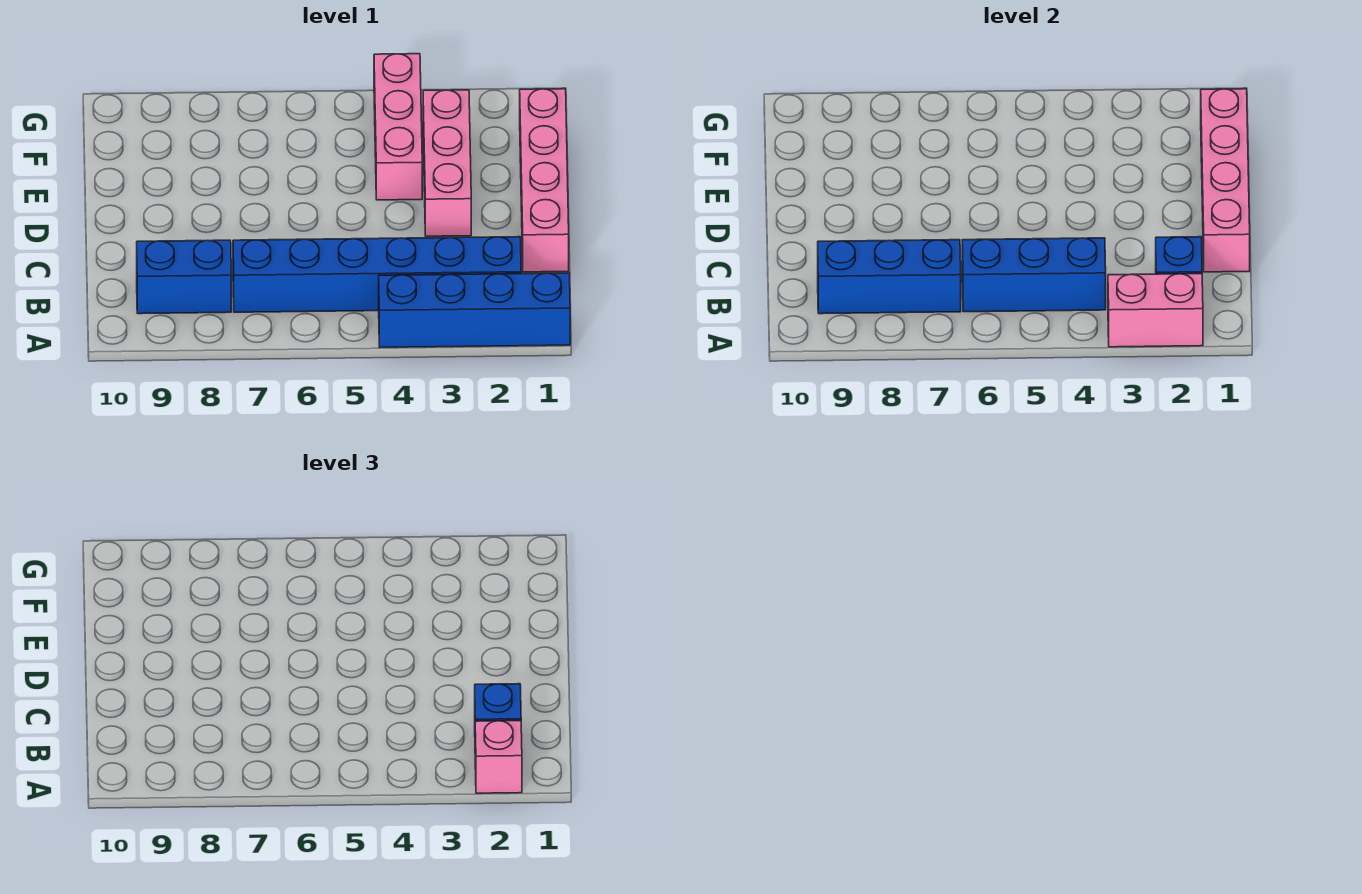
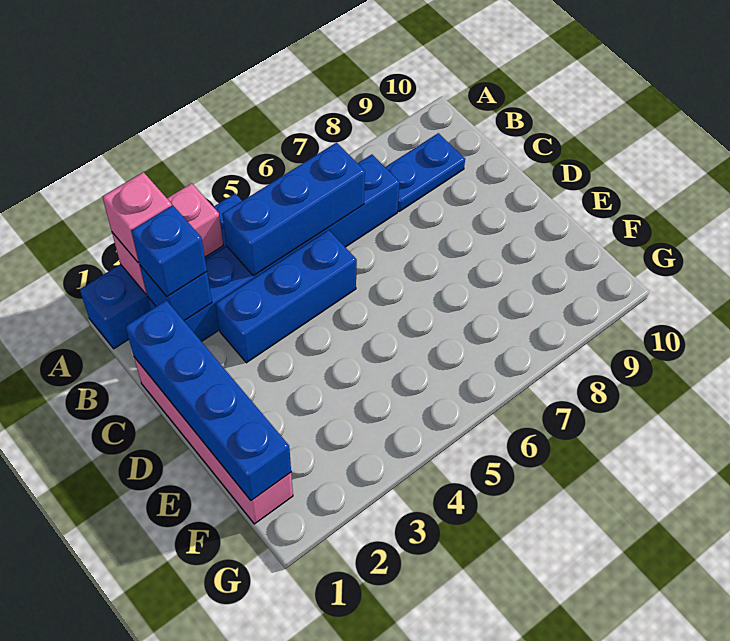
blue brick B7:B9 level 2 -> blue brick C3:C5 level 1
blue brick B8:B9 level 1 -> blue plate B8:B9 level 1
pink brick C1:F1 level 2 -> blue brick C1:F1 level 2
pink brick D3:F3 level 1 -> none
pink brick E4:G4 level 1 -> none

